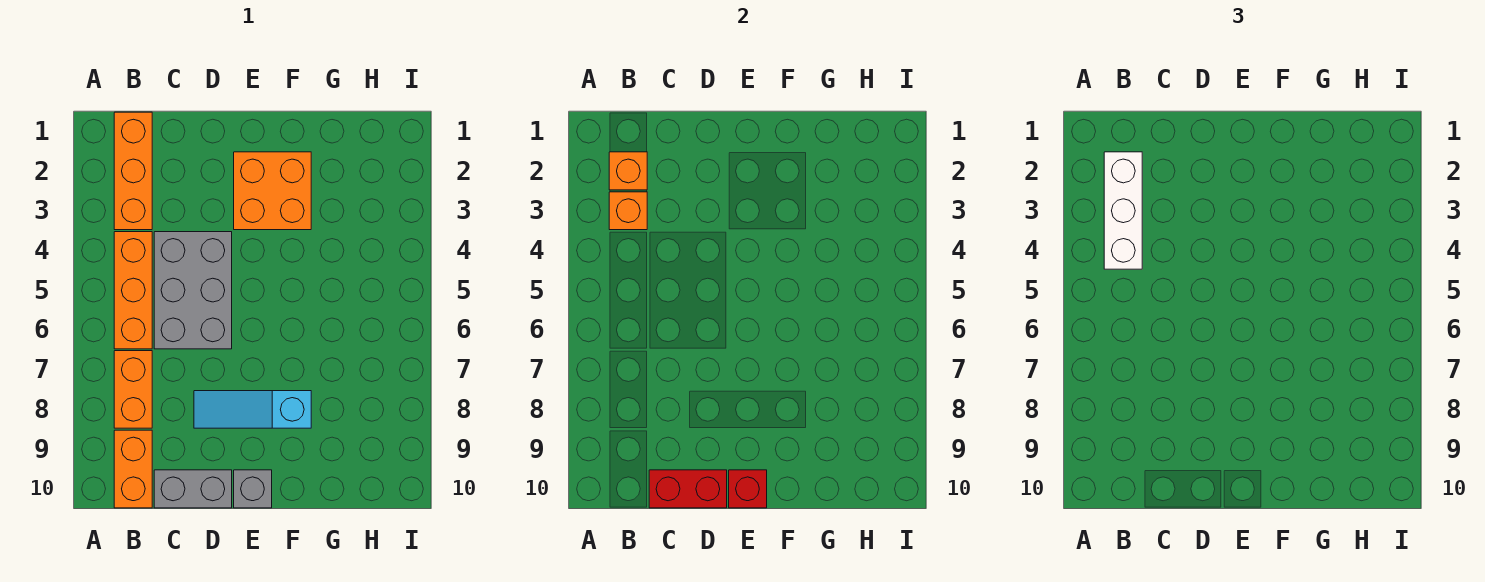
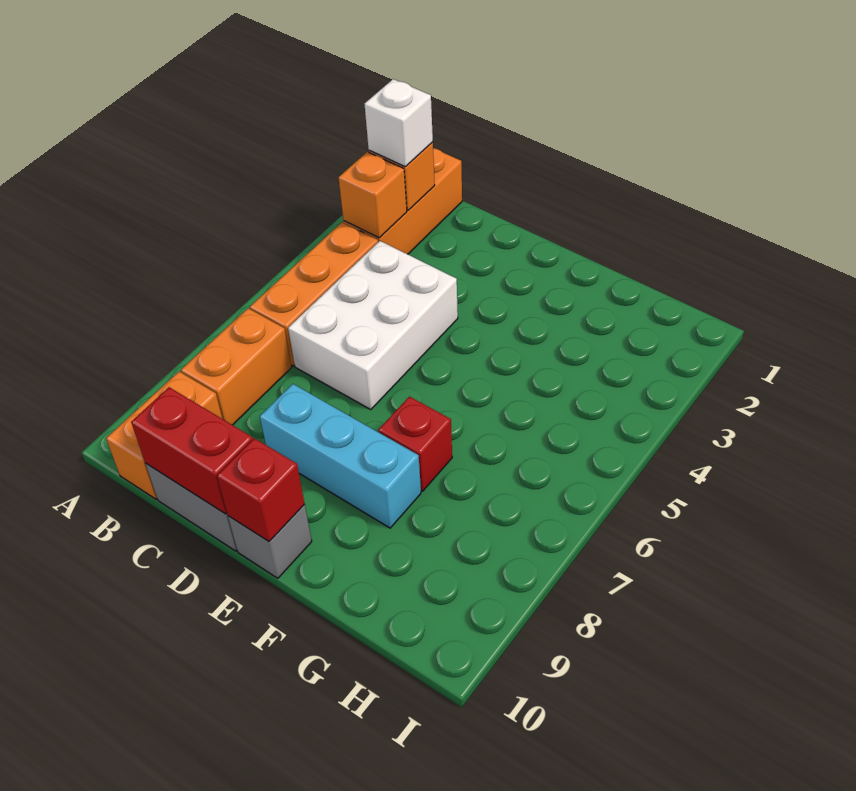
white brick B2:B4 level 3 -> white brick B2 level 3
grey brick C4:D6 level 1 -> white brick C4:D6 level 1
cyan slope D8:F8 level 1 top F -> cyan brick D8:F8 level 1
orange brick E2:F3 level 1 -> none
none -> red brick F7 level 1

